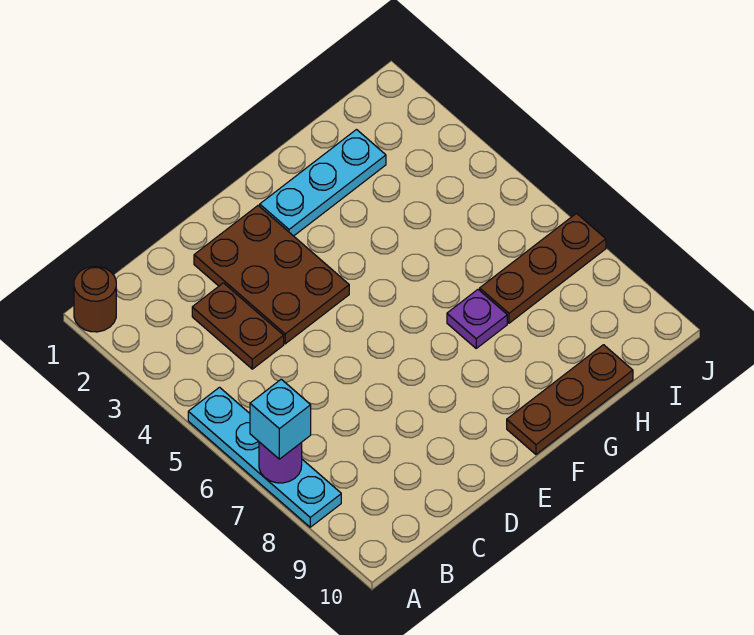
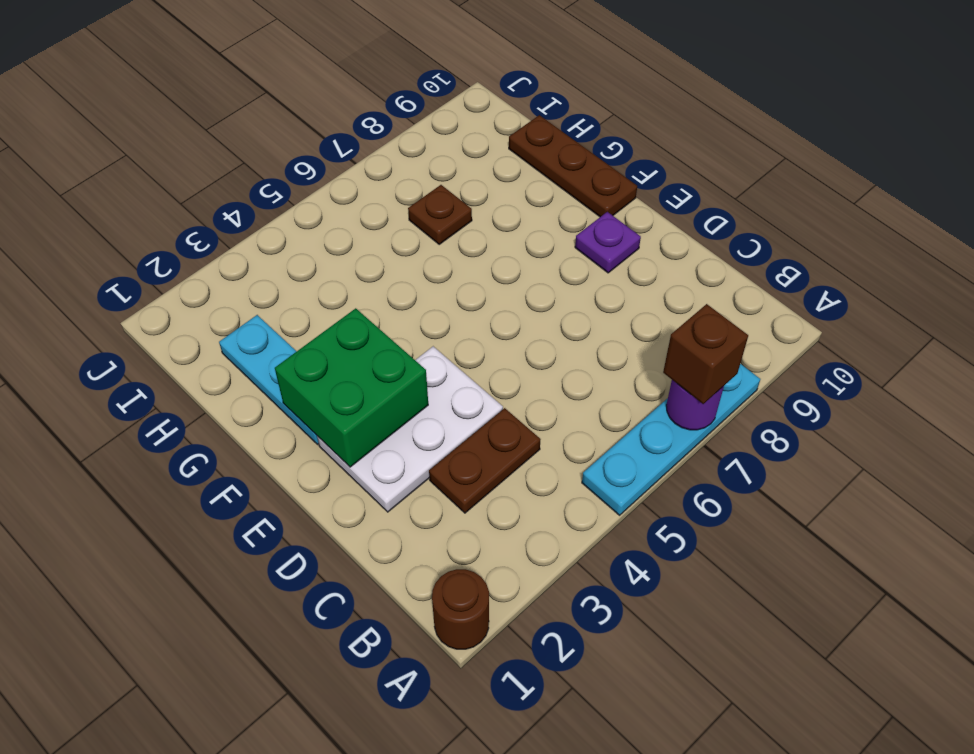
cyan brick A7 level 3 -> brown brick A7 level 3
brown plate D2:E4 level 1 -> white plate D2:E4 level 1
none -> green brick E2:F3 level 2
purple plate G7 level 1 -> purple plate E9 level 1
brown plate H7:J7 level 1 -> brown plate H7 level 1

